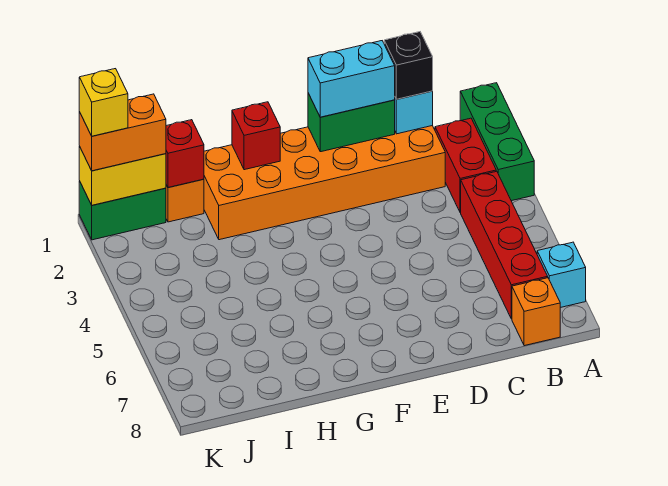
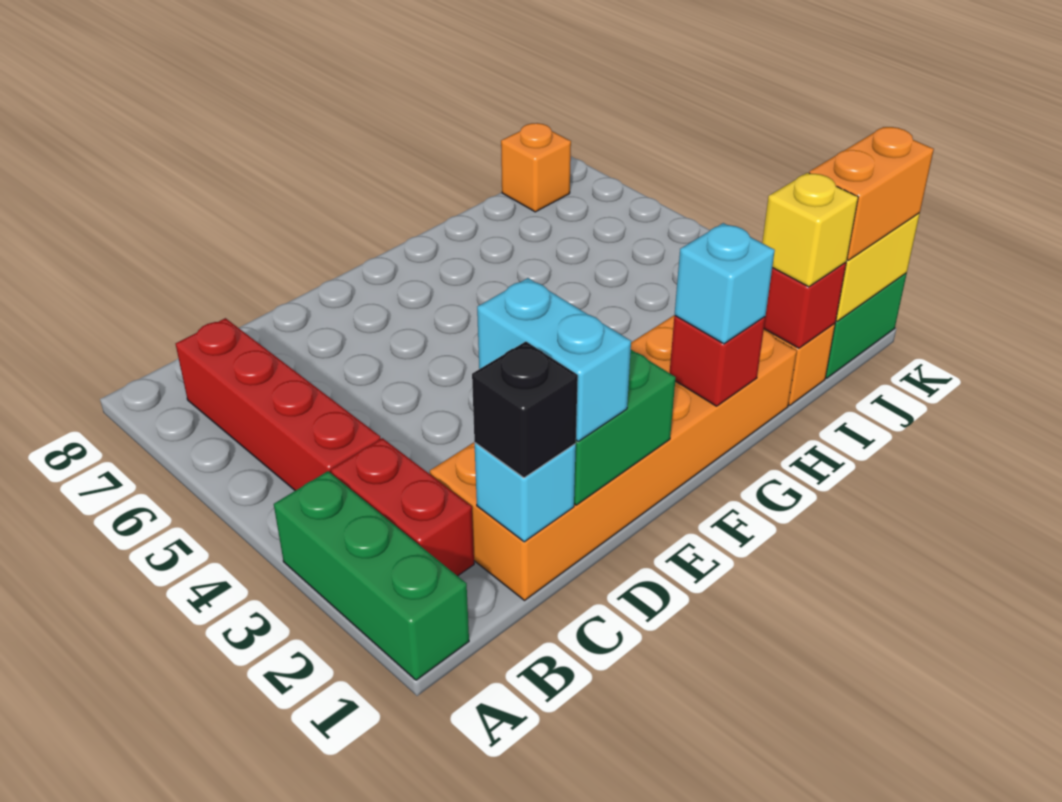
cyan brick A7 level 1 -> cyan brick G1 level 3
orange brick B8 level 1 -> orange brick J8 level 1
cyan brick D1:E1 level 3 -> cyan brick D1:D2 level 3
yellow brick K1 level 4 -> yellow brick I1 level 3

